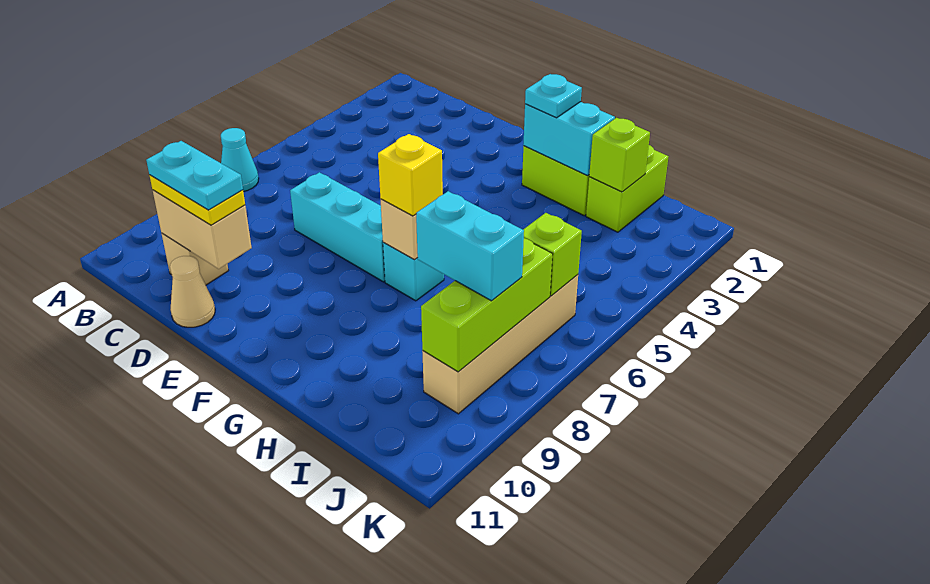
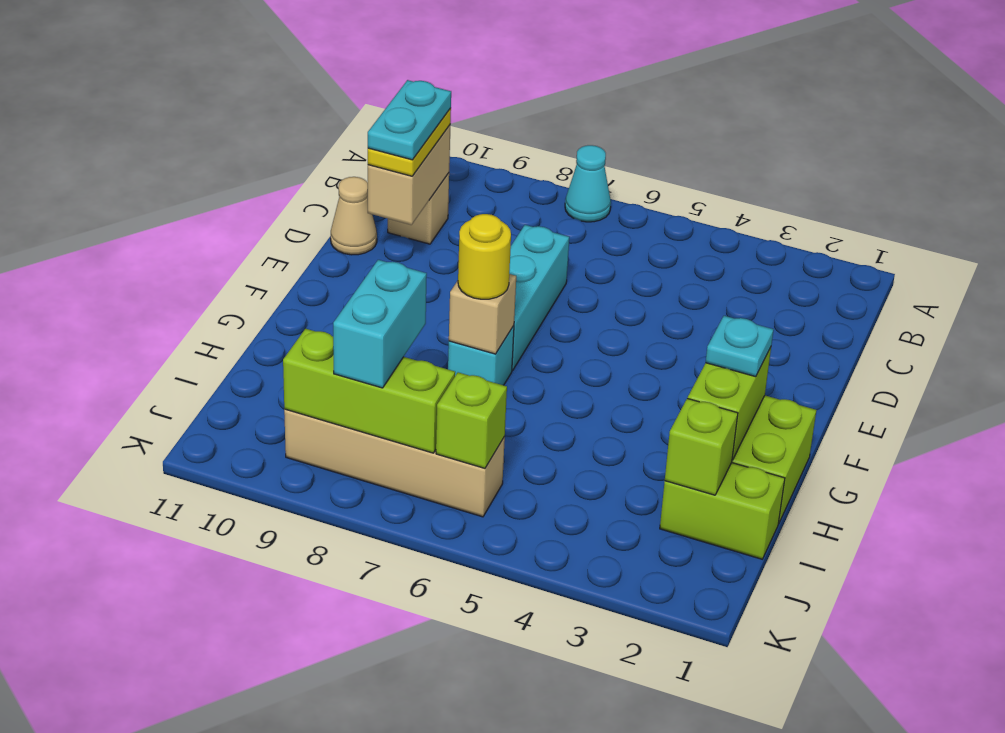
cyan brick G2:H2 level 2 -> lime brick G2:H2 level 2
yellow brick G7 level 3 -> yellow round brick G7 level 3

